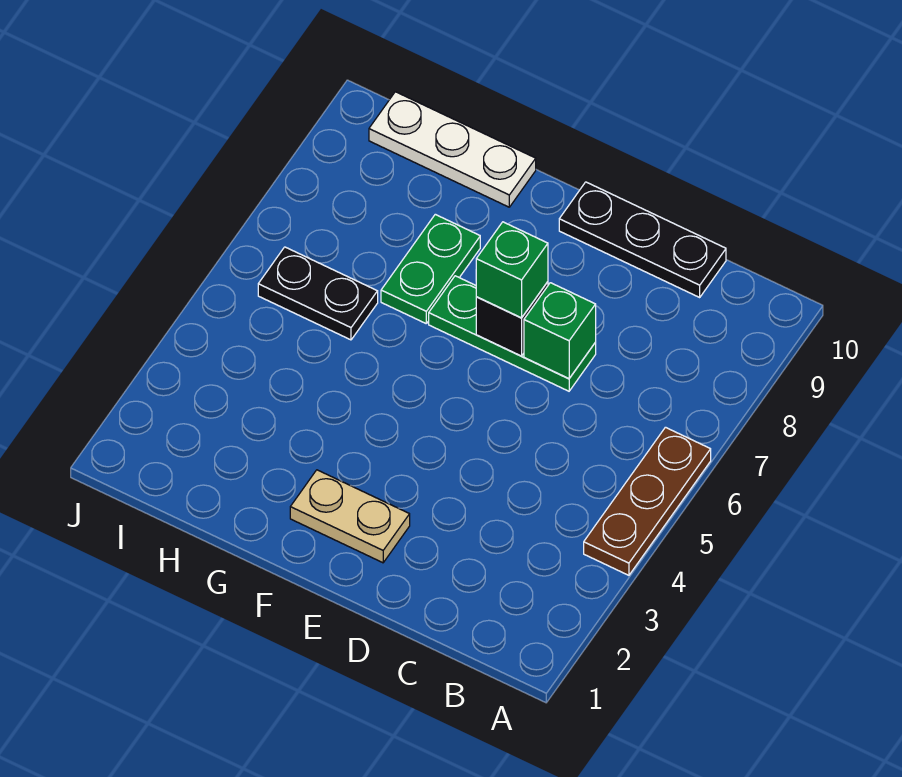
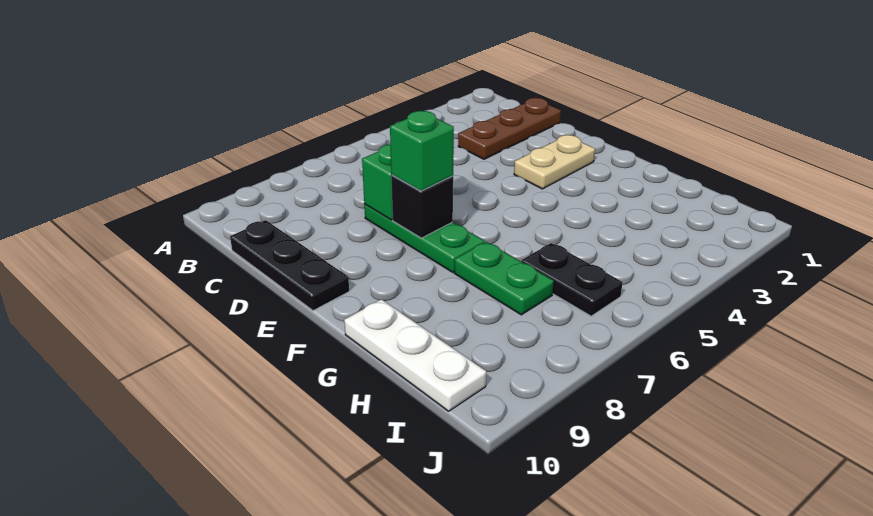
brown plate A4:A6 level 1 -> brown plate C1:C3 level 1
tan plate E2:F2 level 1 -> tan plate E2:E3 level 1
green plate G7:G8 level 1 -> green plate G7:H7 level 1

